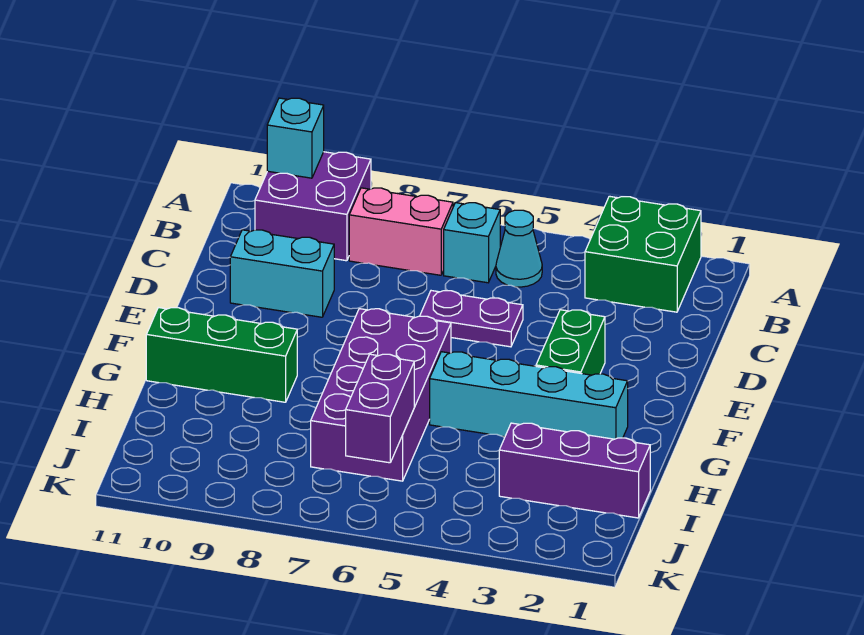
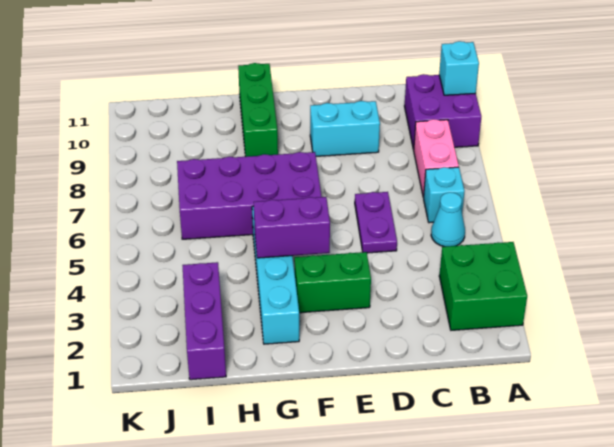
cyan brick D9:D10 level 1 -> cyan brick D9:E9 level 1
purple brick I6:J6 level 2 -> purple brick F4:G4 level 2

